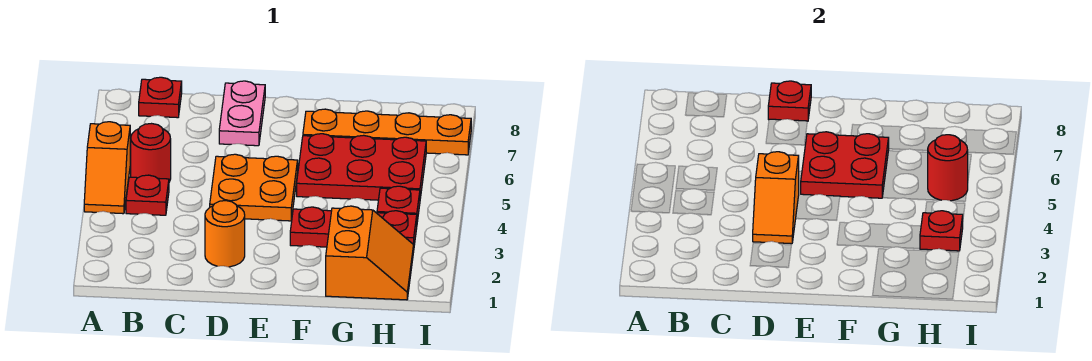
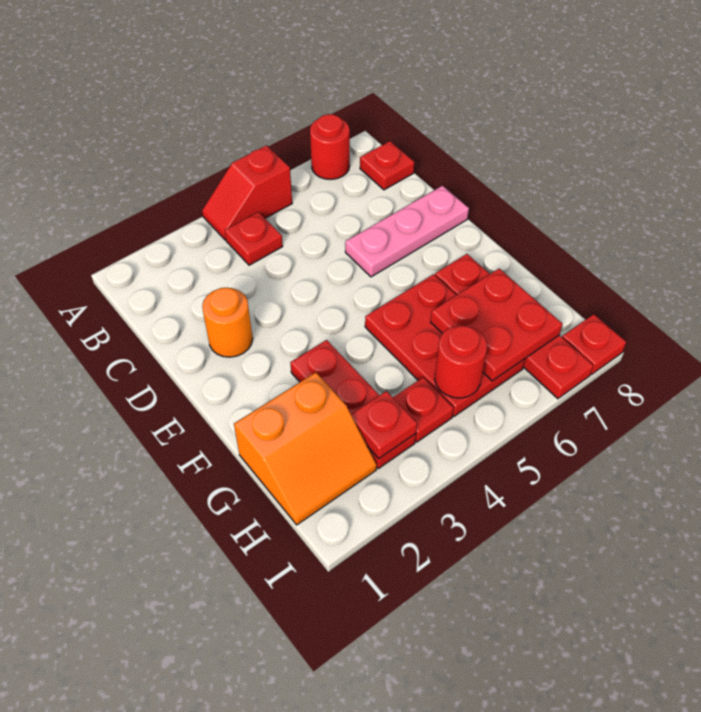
orange slope A4:A5 level 1 top 5 -> red slope A4:A5 level 1 top 5
red round brick B5 level 1 -> red round brick A7 level 1
orange slope D3:D4 level 2 top 4 -> none
orange plate D4:E5 level 1 -> none
pink plate D7:D8 level 1 -> pink plate D6:D8 level 1
red plate D8 level 2 -> red plate I8 level 1
red plate E5:F6 level 2 -> red plate G6:H7 level 2
orange plate F7:I7 level 1 -> red plate F7:I7 level 1

